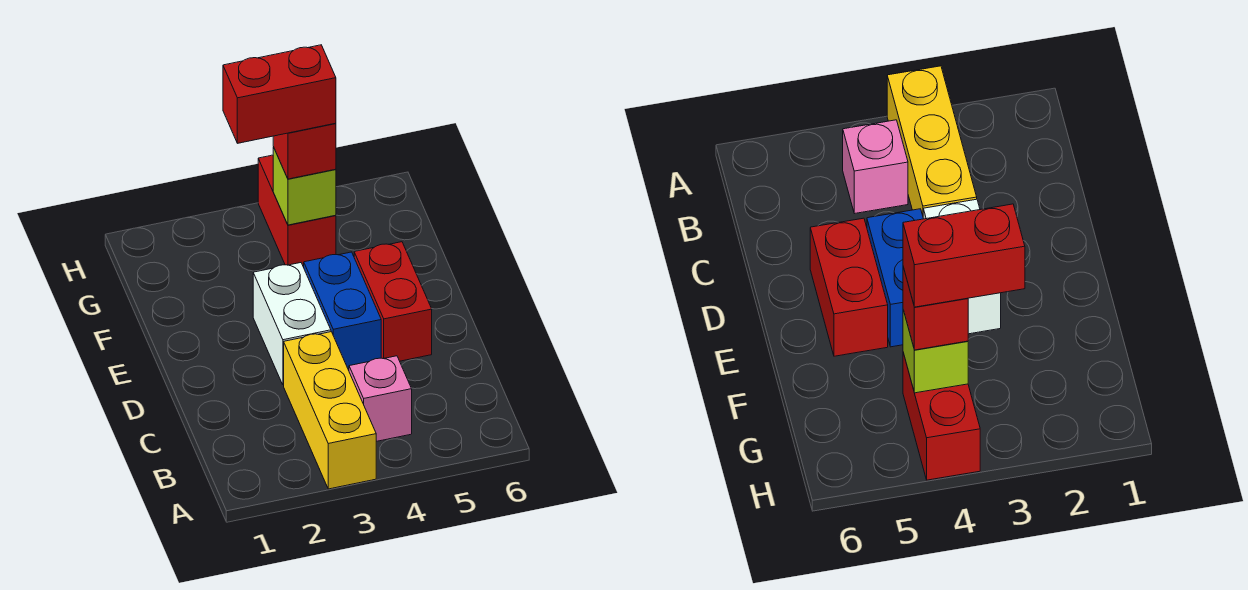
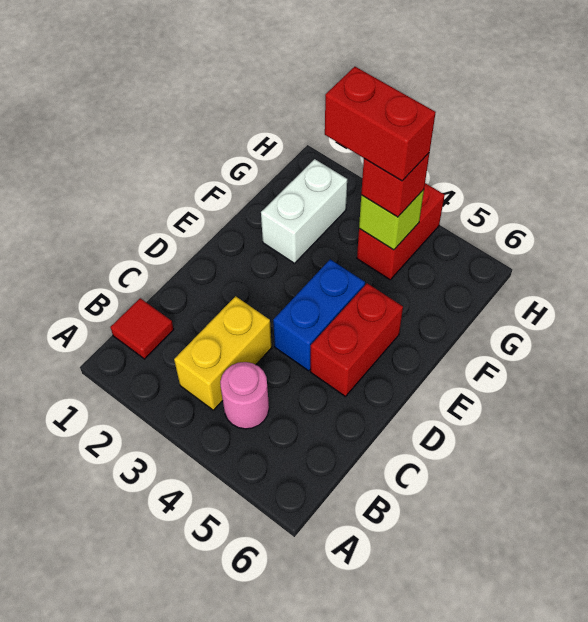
yellow brick A3:C3 level 1 -> yellow brick B3:C3 level 1
none -> red tile B1 level 1
pink brick B4 level 1 -> pink round brick B4 level 1
white brick D3:E3 level 1 -> white brick F2:G2 level 1

